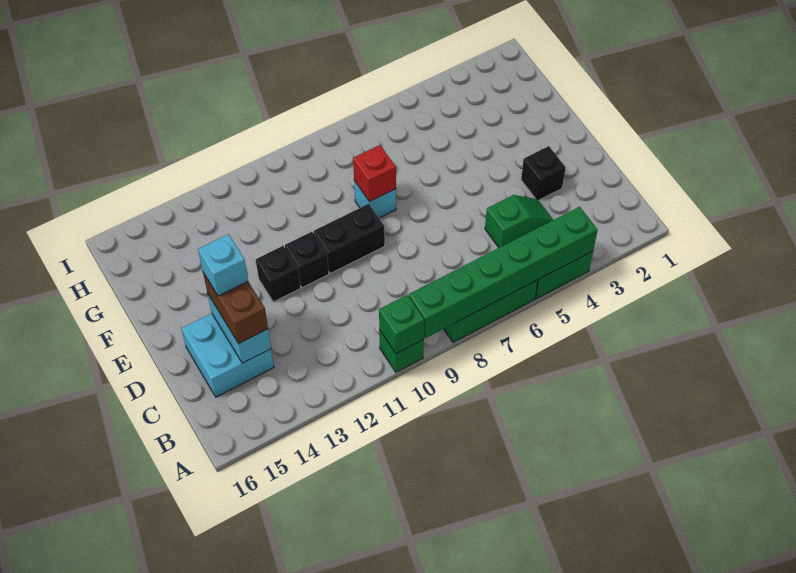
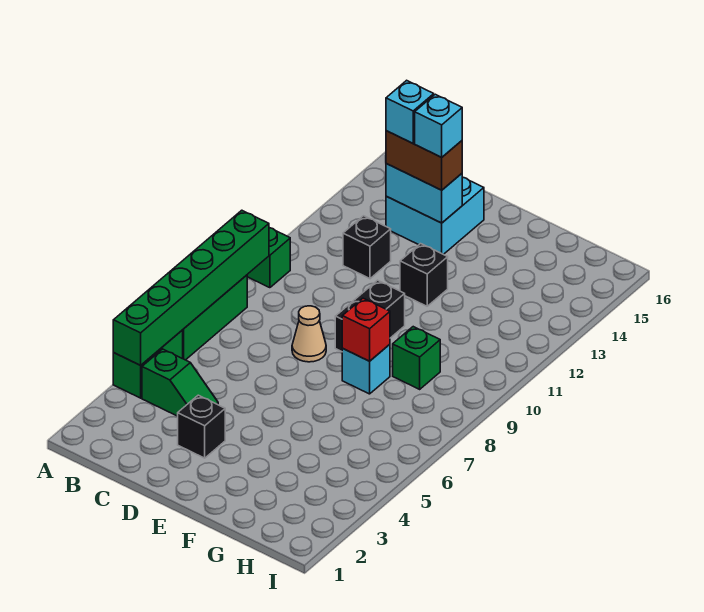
green brick A10 level 2 -> green brick G9 level 1
green slope C4:C5 level 1 top 5 -> green slope B4:C4 level 1 top B
none -> cyan brick C14 level 4
none -> tan cone D8 level 1
black brick E11 level 1 -> black brick C12 level 1

